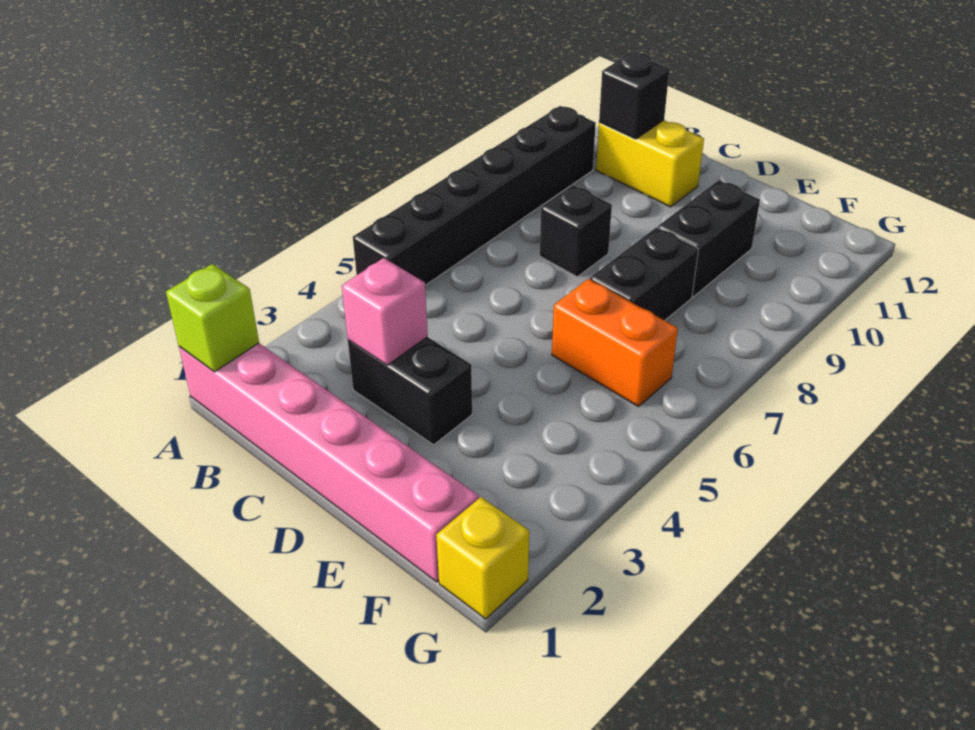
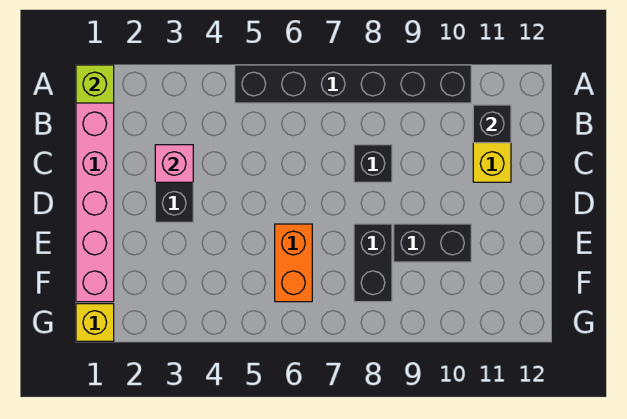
black brick E7:E8 level 1 -> black brick E8:F8 level 1

